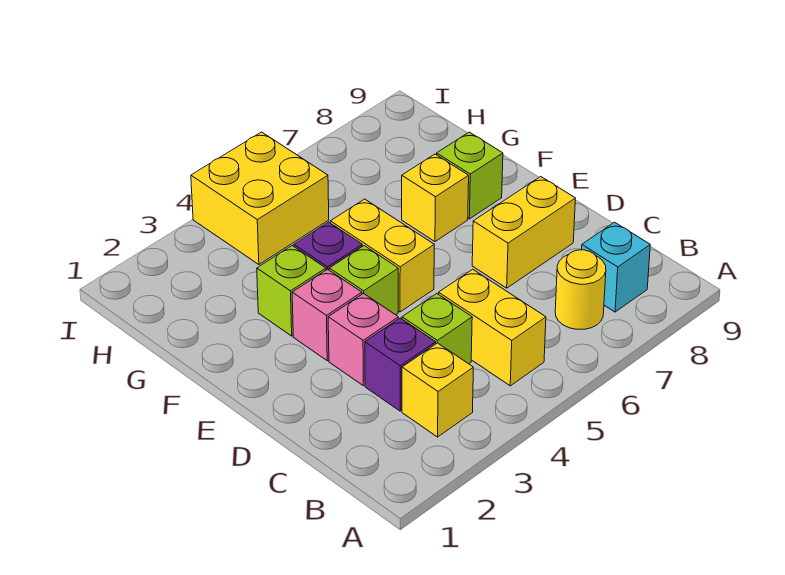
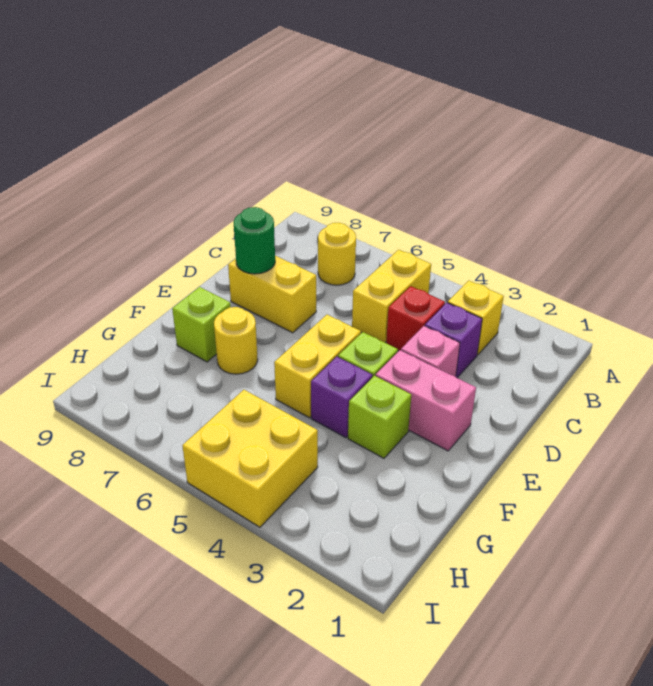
cyan brick B8 level 1 -> none
lime brick C4 level 1 -> red brick C4 level 1
none -> green round brick D8 level 2
pink brick E3 level 1 -> pink brick E2:E3 level 1
yellow brick F7 level 1 -> yellow round brick F7 level 1

